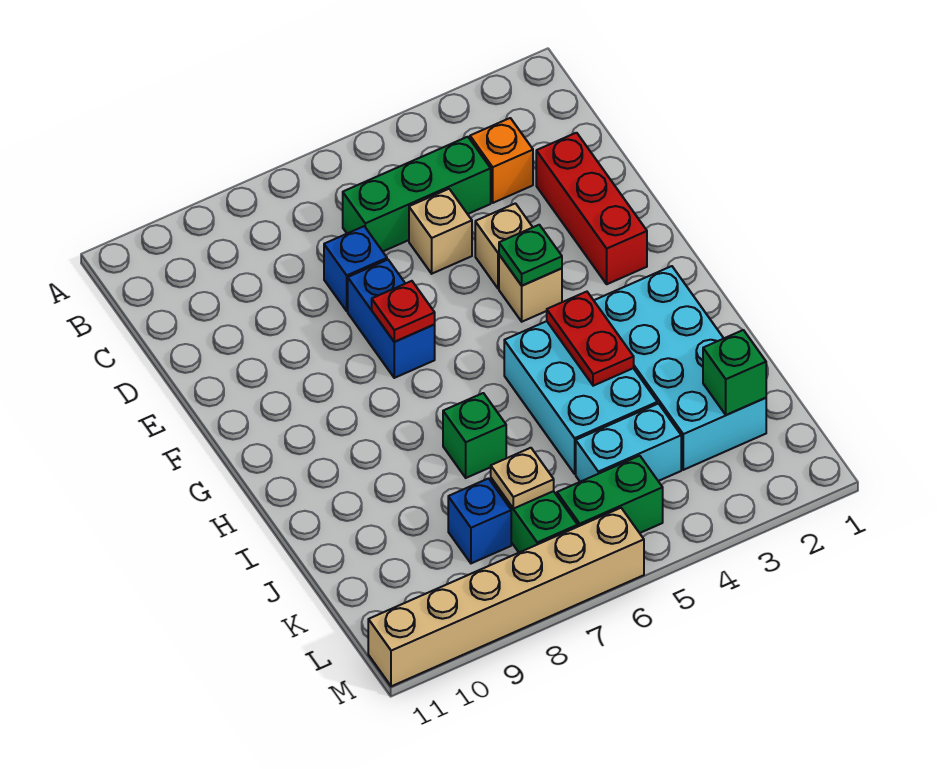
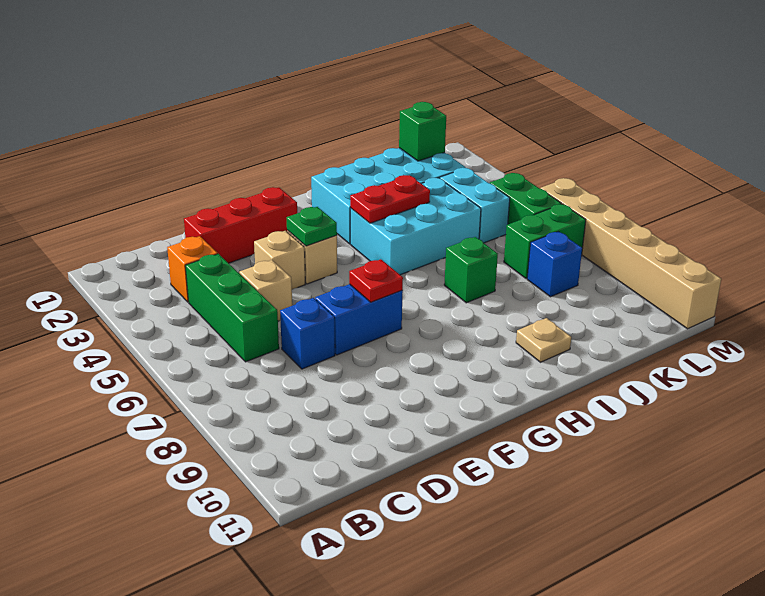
tan plate K7 level 2 -> tan plate I10 level 1

